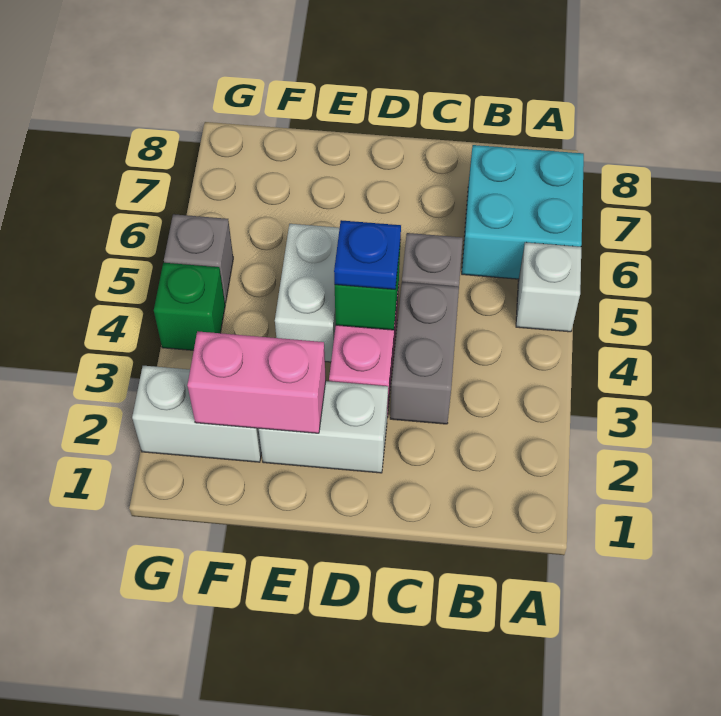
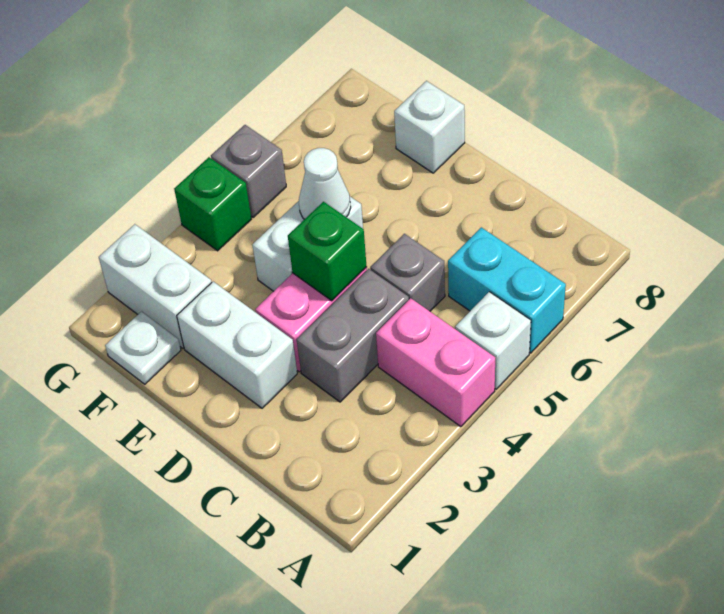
cyan brick A6:B7 level 1 -> cyan brick A6:B6 level 1
blue plate D4 level 3 -> none
pink brick E2:F2 level 2 -> pink brick A4:B4 level 1
none -> white cone E5 level 2
none -> white brick E8 level 1
none -> white plate F1 level 1

